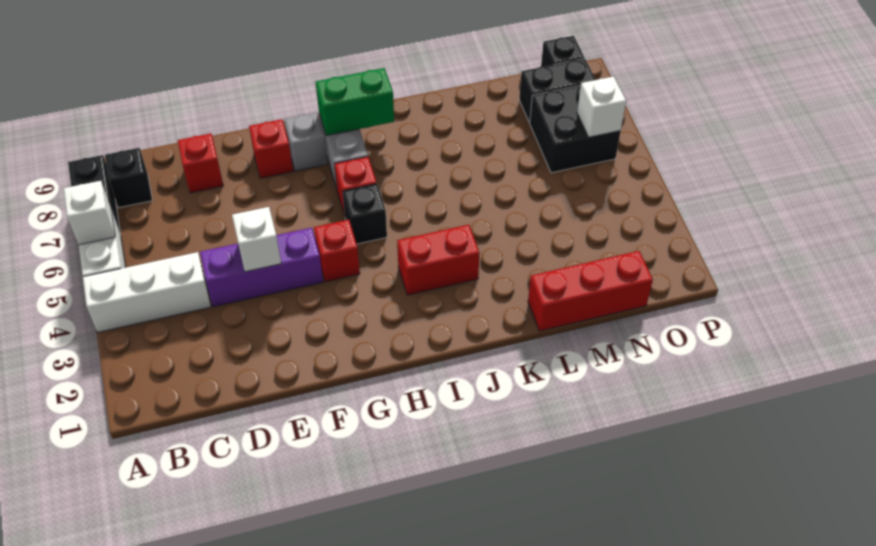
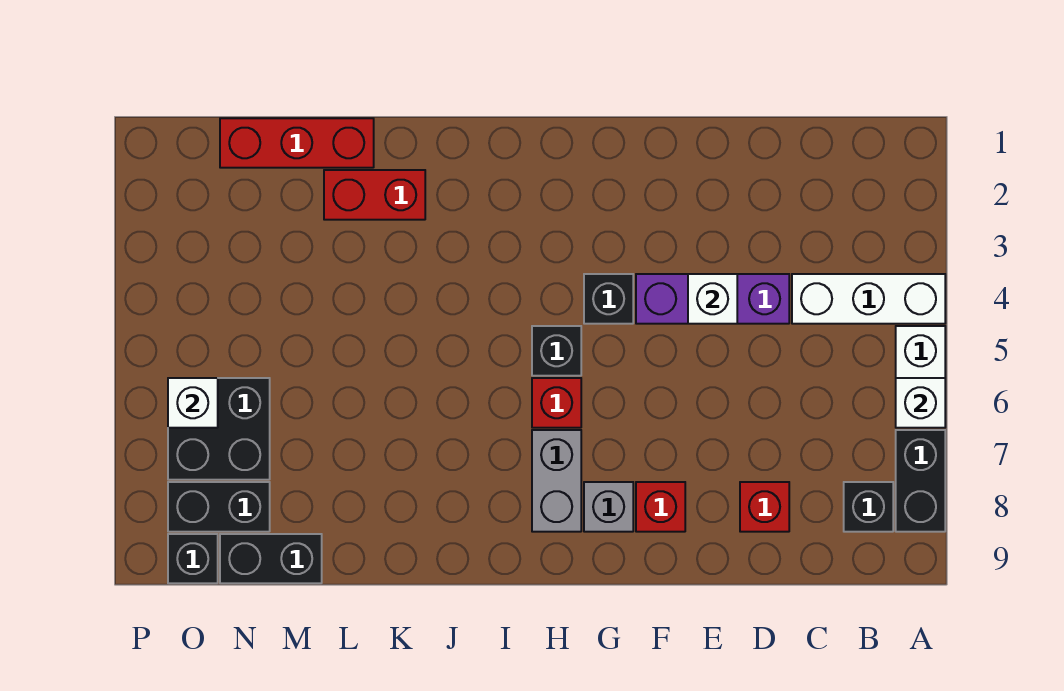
red brick G4 level 1 -> black brick G4 level 1
green brick H8:I8 level 2 -> none
red brick I3:J3 level 1 -> red brick K2:L2 level 1
none -> black brick M9:N9 level 1

